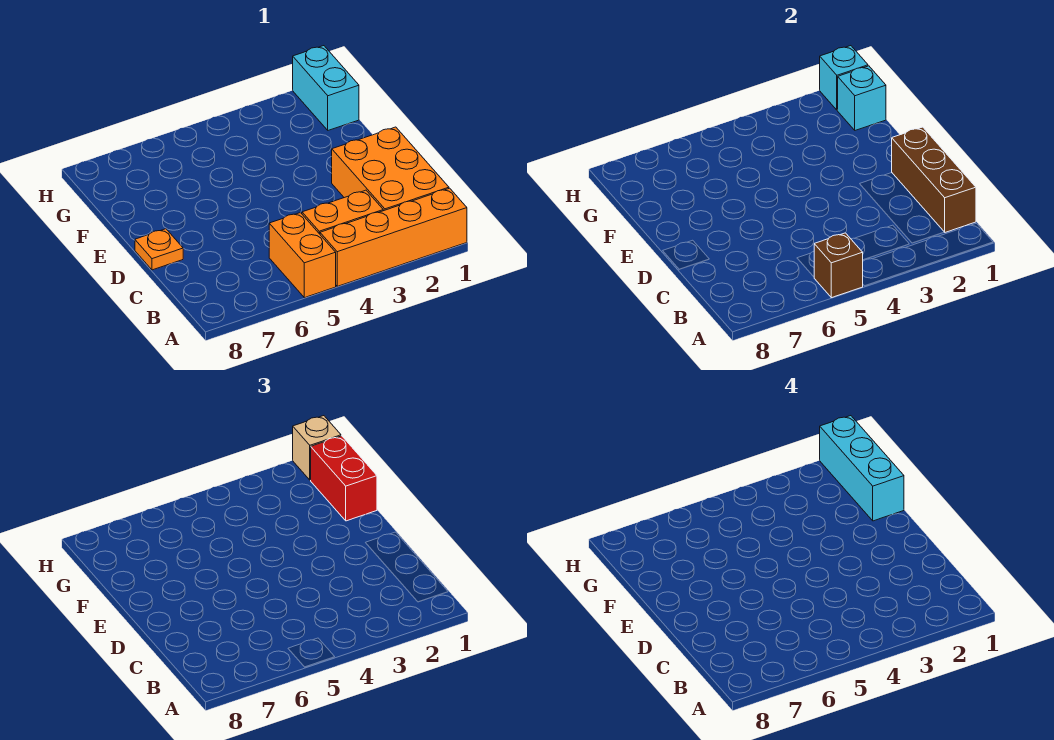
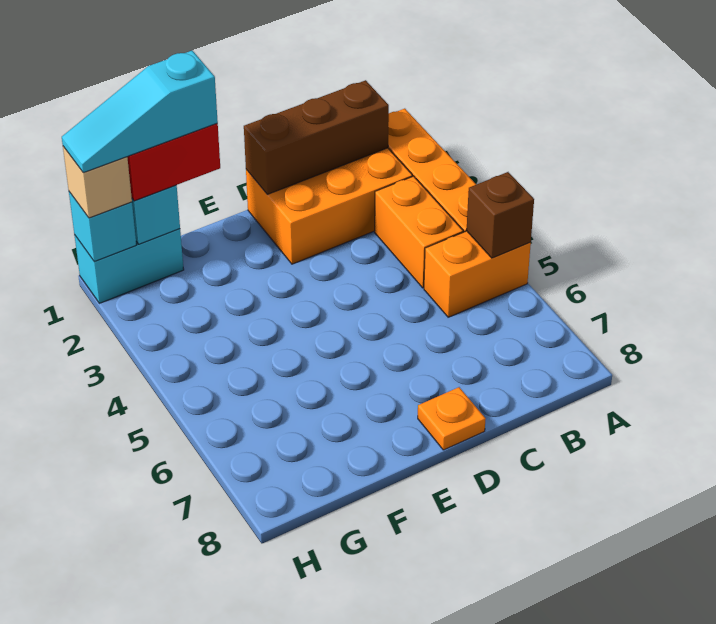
cyan brick F1:H1 level 4 -> cyan slope F1:H1 level 4 top F

